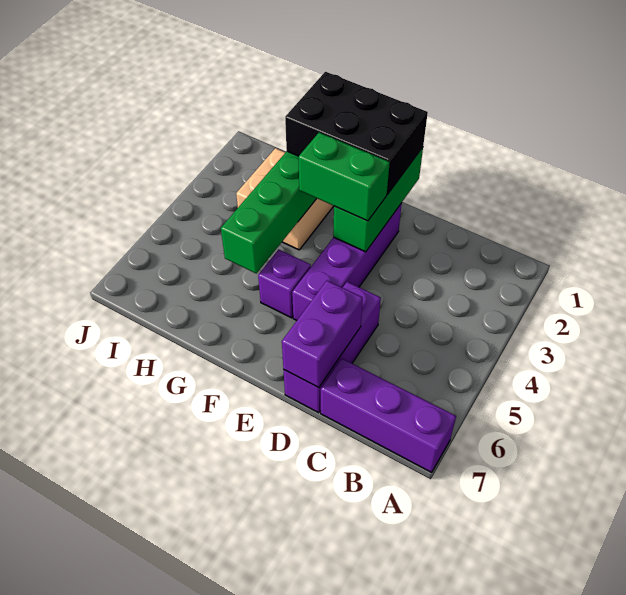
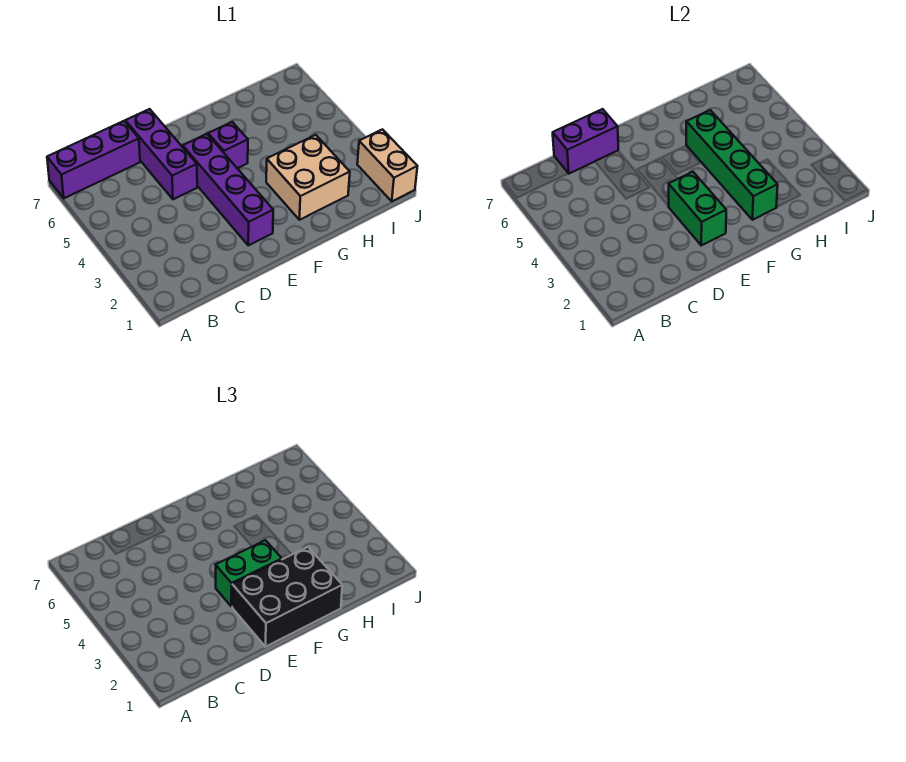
purple brick D6:D7 level 2 -> purple brick C7:D7 level 2
green brick E1:E3 level 2 -> green brick E2:E3 level 2
none -> tan brick J1:J2 level 1

